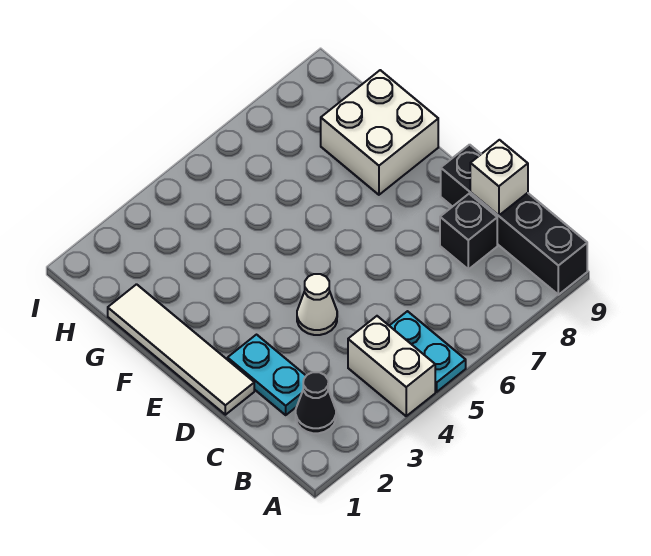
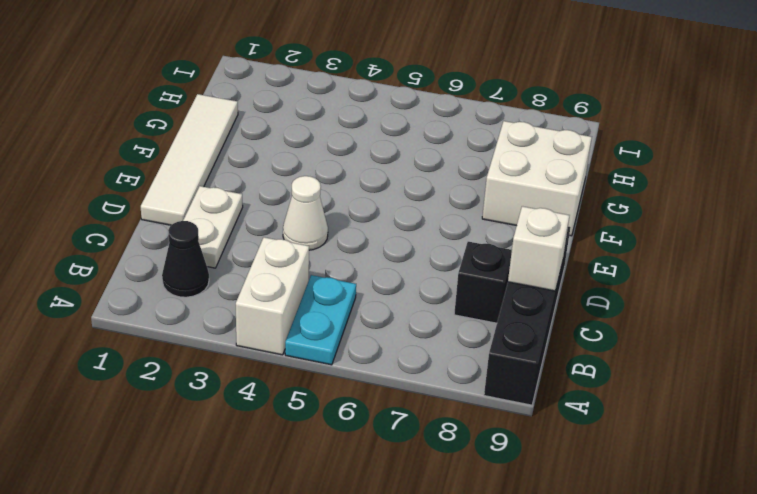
cyan plate C2:D2 level 1 -> white plate C2:D2 level 1

